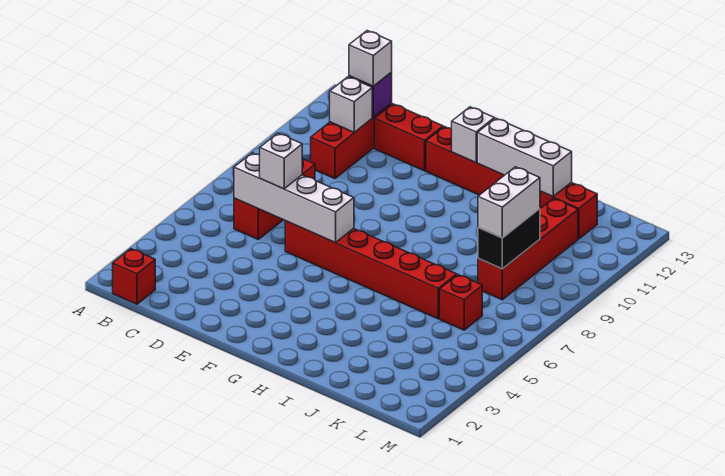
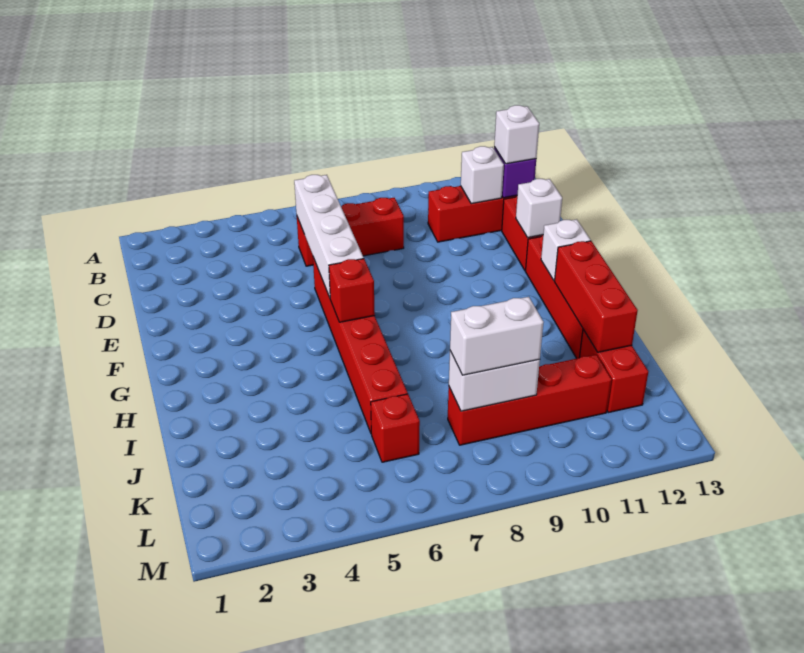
red brick B1 level 1 -> red brick G6 level 2
white brick D6 level 3 -> white brick E12 level 2
white brick H12:J12 level 2 -> red brick H12:J12 level 2
black brick K8:K9 level 2 -> white brick K8:K9 level 2

